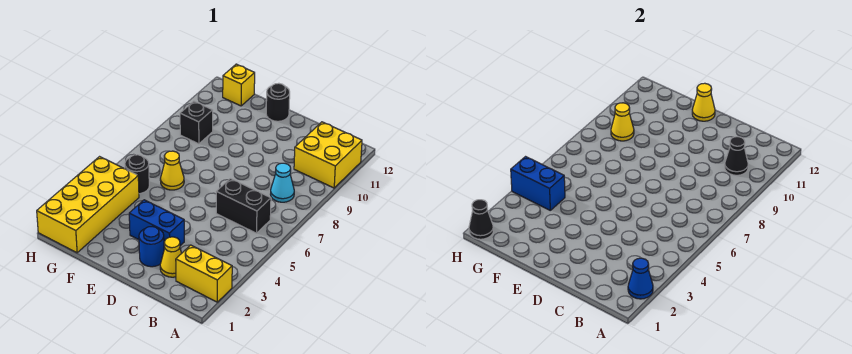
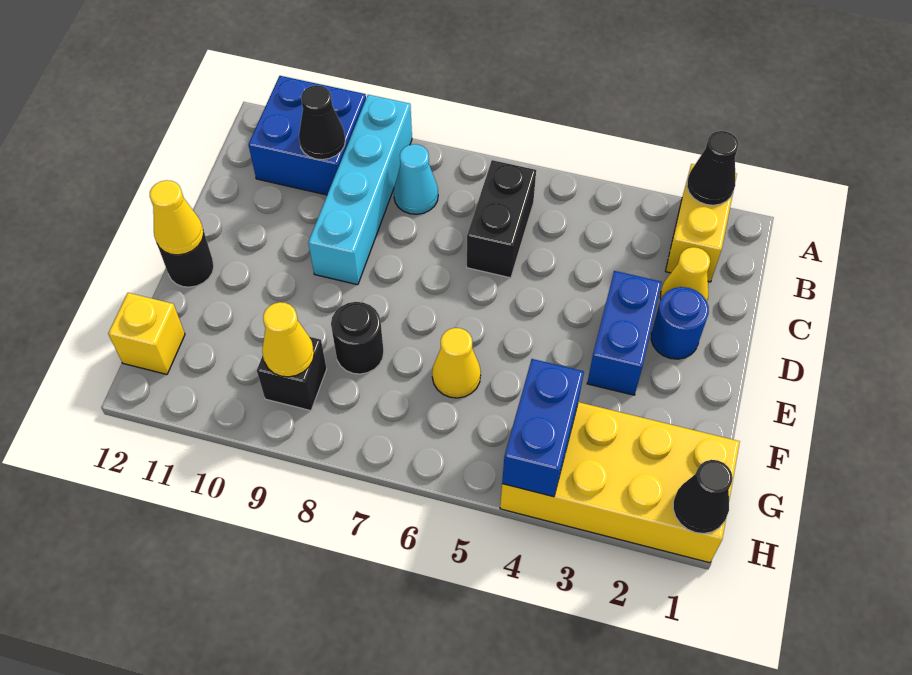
blue cone A2 level 2 -> black cone A2 level 2
none -> cyan brick A9:D9 level 1
yellow brick A10:B11 level 1 -> blue brick A10:B11 level 1
black round brick G5 level 1 -> black round brick F8 level 1

